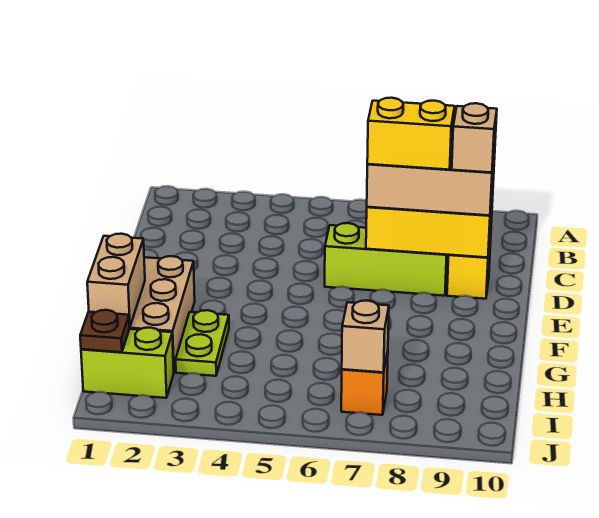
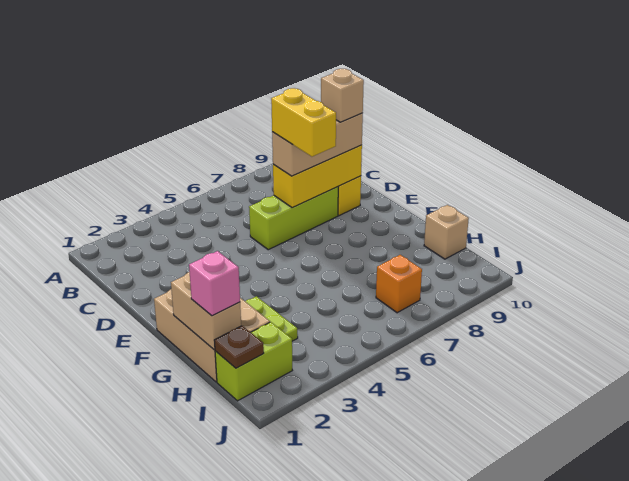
yellow brick D7:D8 level 4 -> yellow brick D7:E7 level 4
none -> pink brick H1 level 3
tan brick I7 level 2 -> tan brick H10 level 1

